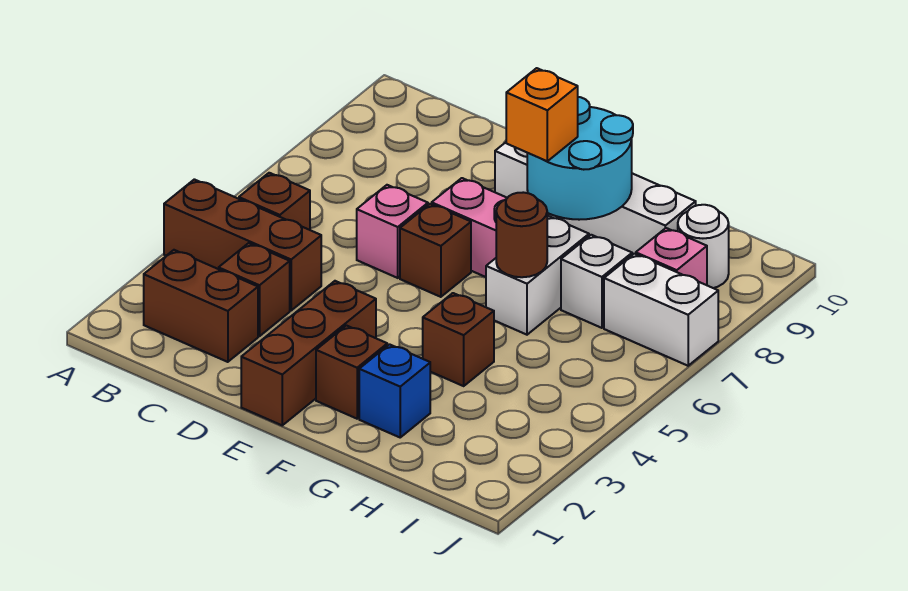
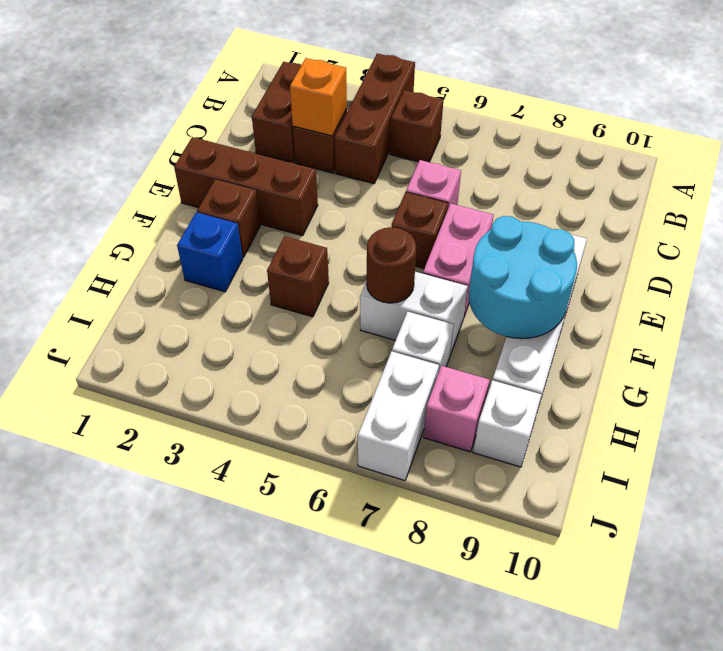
orange brick F8 level 3 -> orange brick C3 level 2
white round brick I9 level 1 -> white brick I9 level 1

